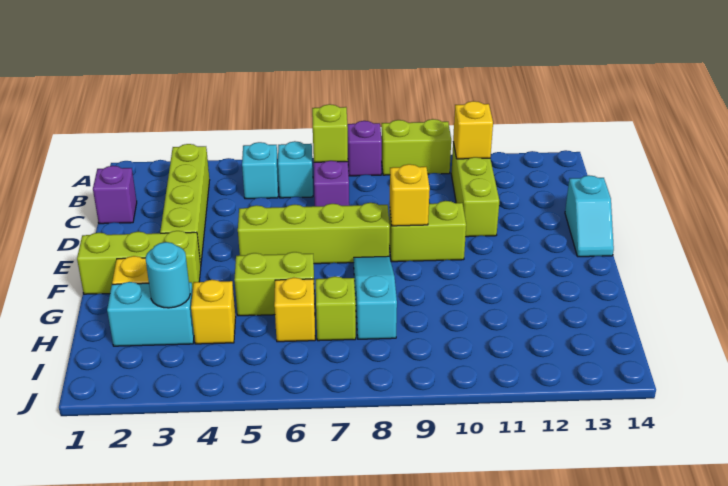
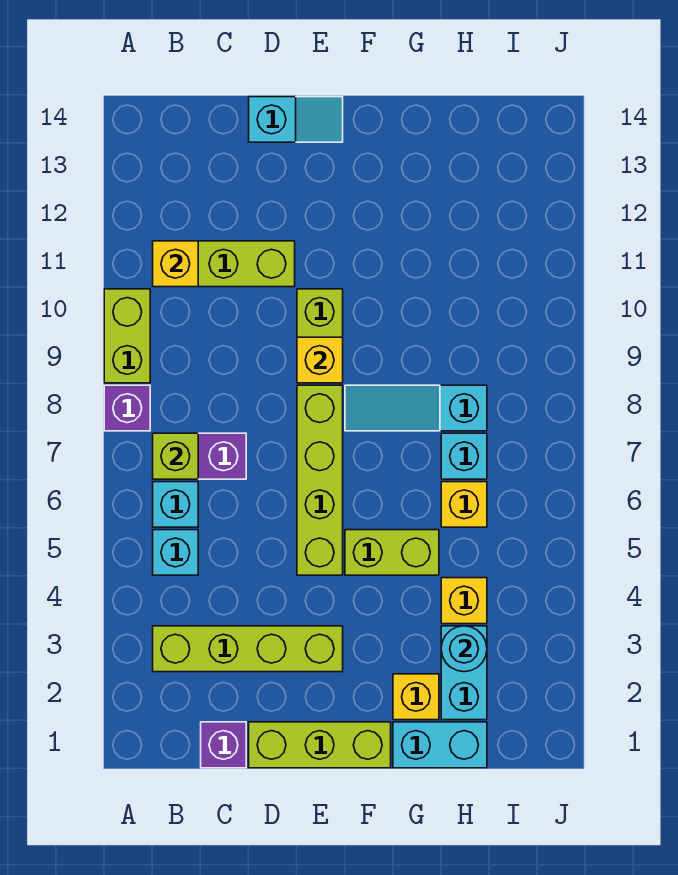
lime brick F1:F3 level 1 -> lime brick D1:F1 level 1
none -> cyan brick G1:H1 level 1
lime brick G5:G6 level 1 -> lime brick F5:G5 level 1
lime brick H7 level 1 -> cyan brick H7 level 1

